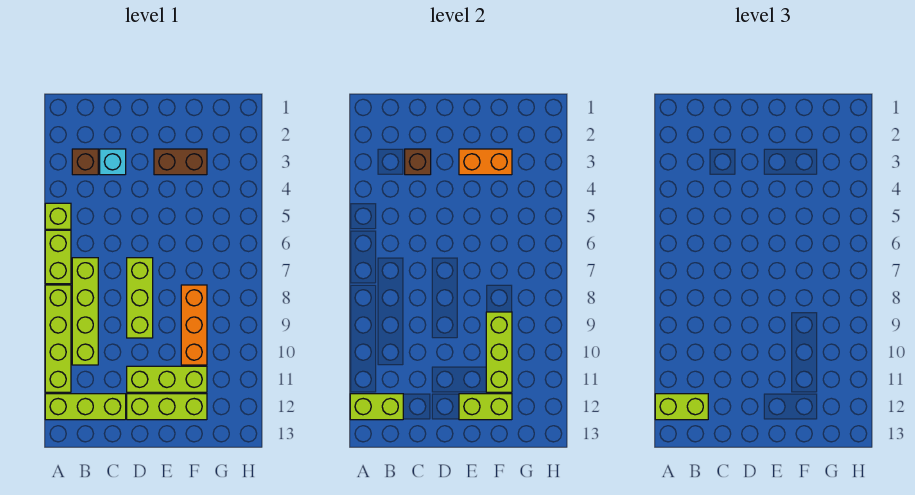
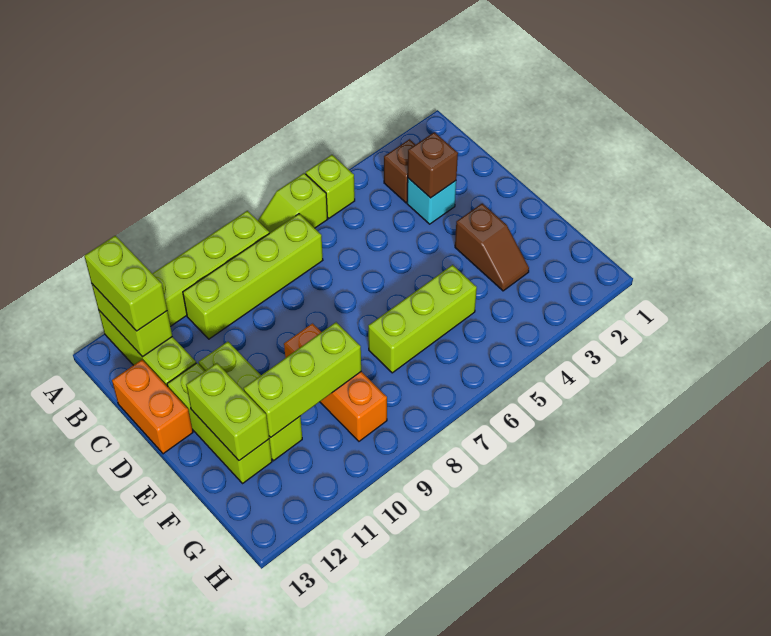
lime brick A6:A7 level 1 -> lime slope A6:A7 level 1 top 6
lime brick D7:D9 level 1 -> lime brick F5:F7 level 1
brown brick E3:F3 level 1 -> brown slope E3:F3 level 1 top E
orange brick E3:F3 level 2 -> orange brick C13:D13 level 1
orange brick F8:F10 level 1 -> orange brick E9:G9 level 1

